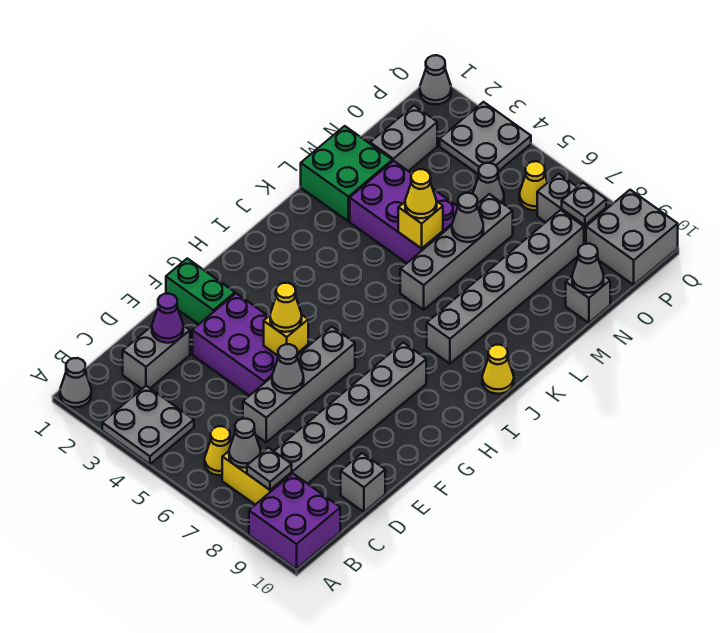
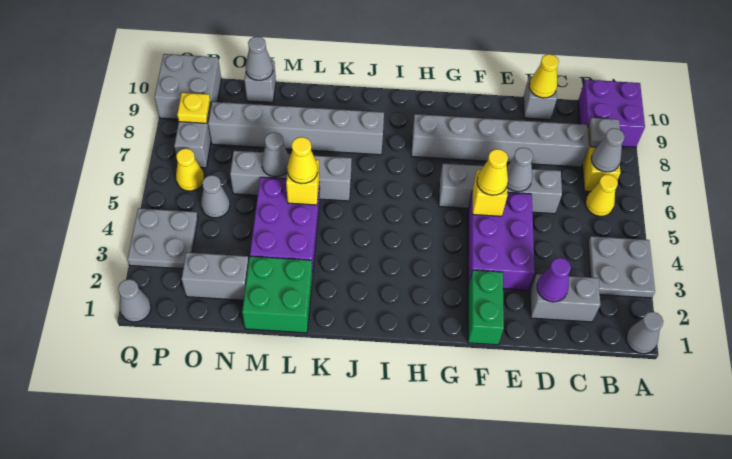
yellow cone J10 level 1 -> yellow cone D10 level 2
grey plate P8 level 2 -> yellow plate P8 level 2

